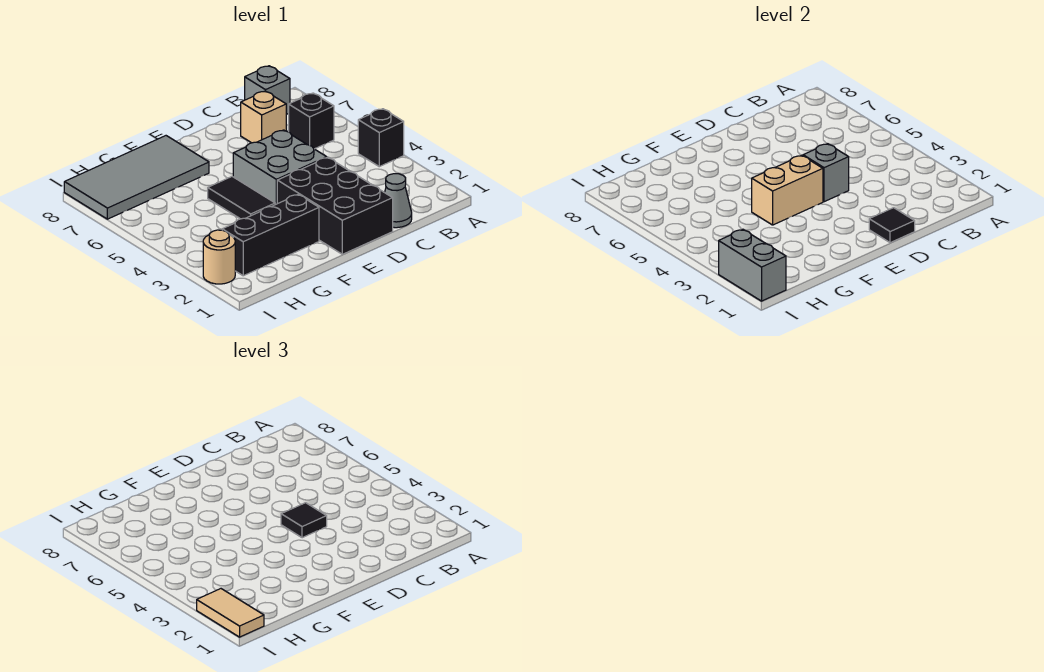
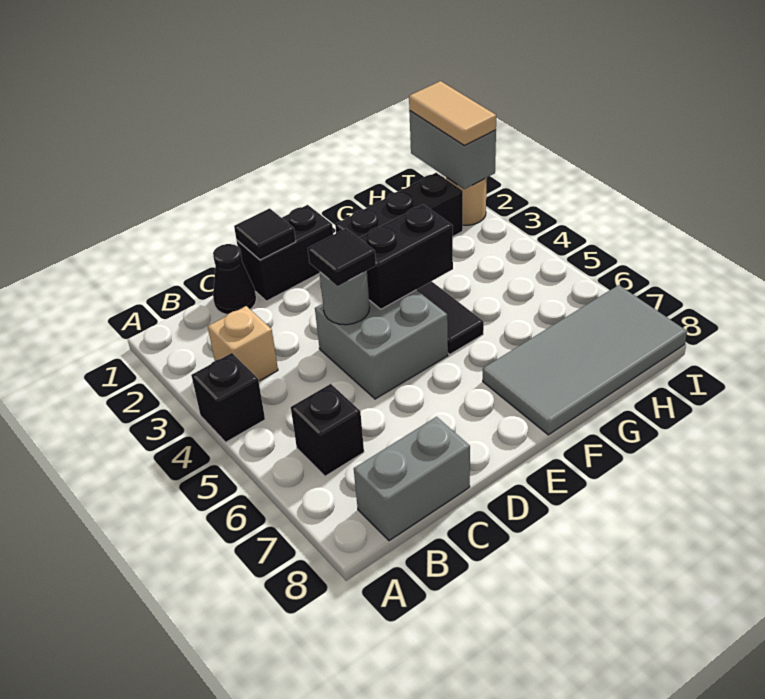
grey brick B8 level 1 -> grey brick B8:C8 level 1
grey cone C1 level 1 -> black cone C1 level 1
tan brick C7 level 1 -> tan brick B3 level 1
black brick D1:E3 level 1 -> black brick D1:E1 level 1
grey brick D4 level 2 -> grey round brick D4 level 2
tan brick E4:F4 level 2 -> black brick E4:F4 level 2

